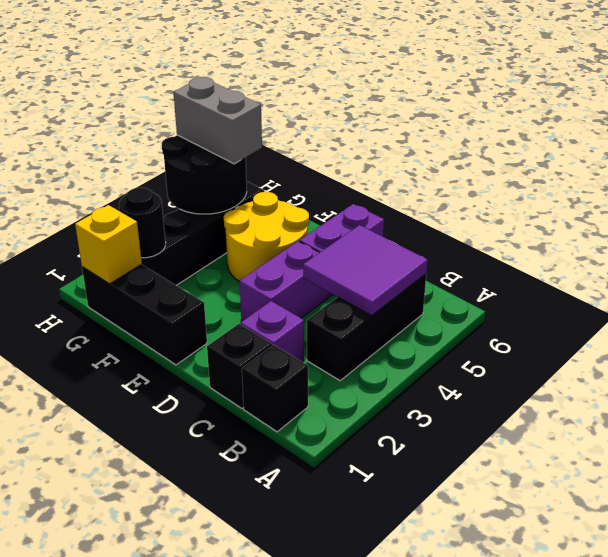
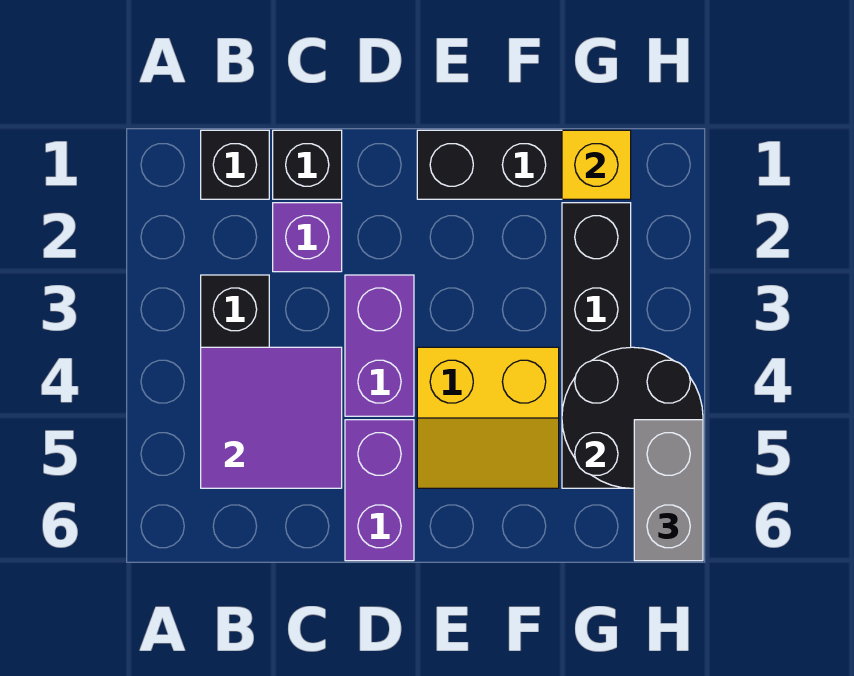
yellow round brick E4:F5 level 1 -> yellow slope E4:F5 level 1 top 4
black round brick G2 level 2 -> none
grey brick G5:H5 level 3 -> grey brick H5:H6 level 3

